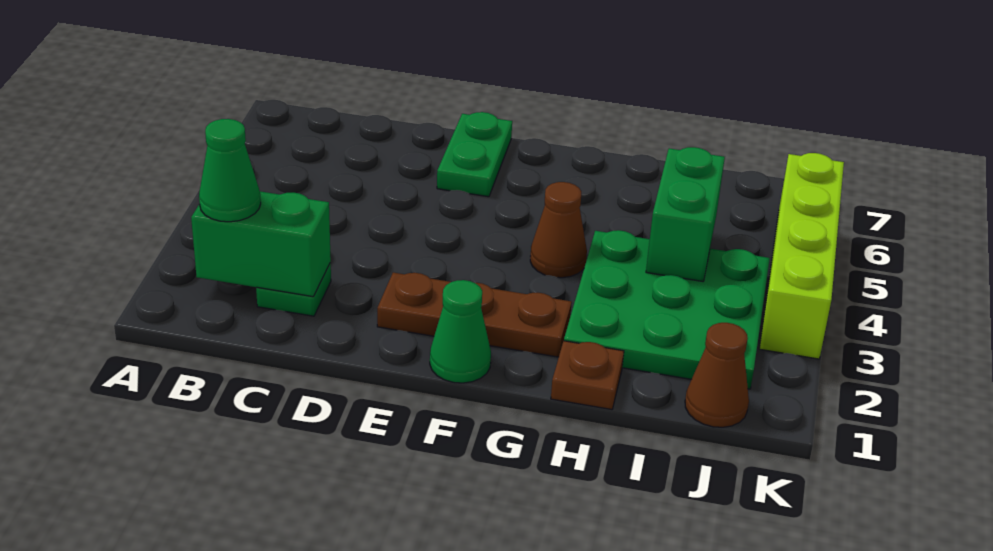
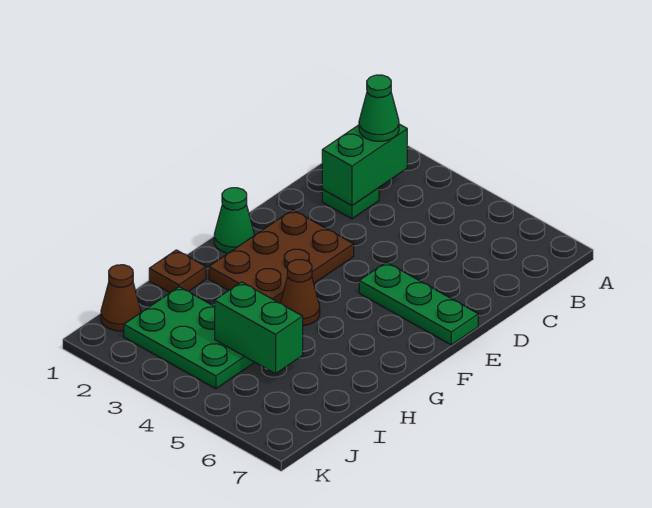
brown plate E2:G2 level 1 -> brown plate E2:G3 level 1
green plate E6:E7 level 1 -> green plate E5:E7 level 1
green plate H2:J4 level 1 -> green plate I2:J4 level 1
lime brick K3:K6 level 1 -> none

